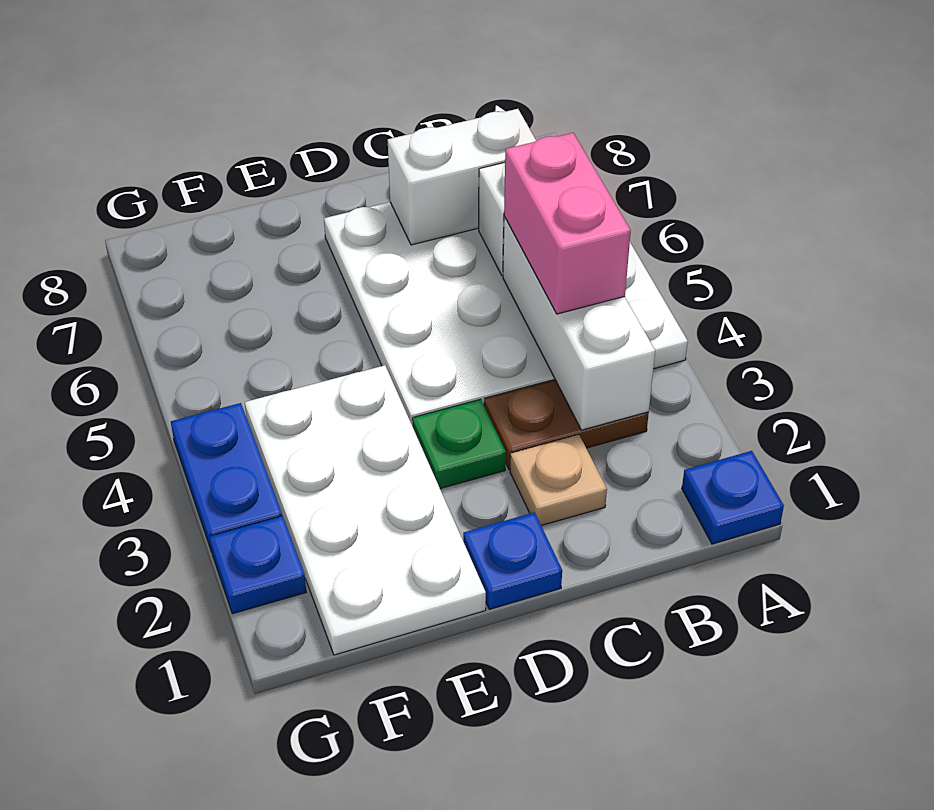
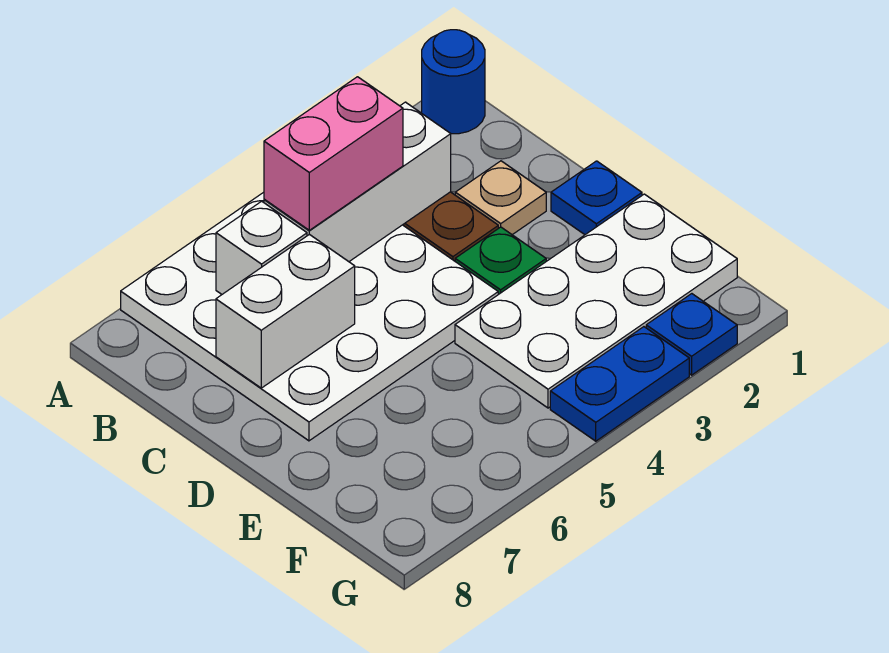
blue plate A1 level 1 -> blue round brick A1 level 1
white brick B7:C7 level 2 -> white brick C6:C7 level 2

